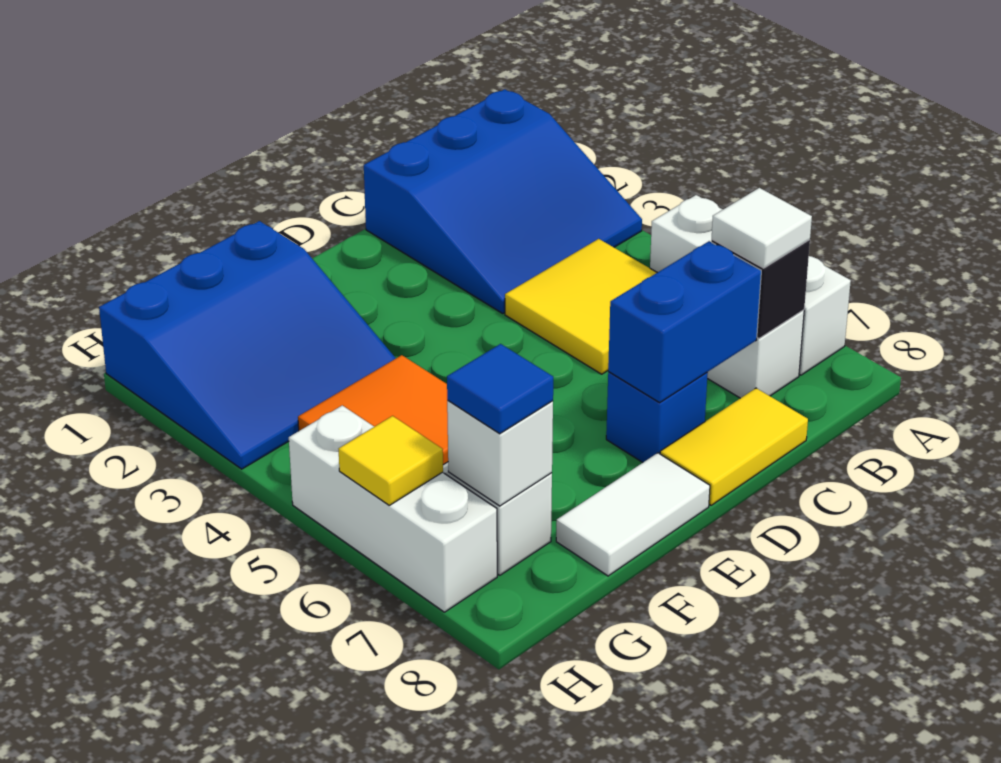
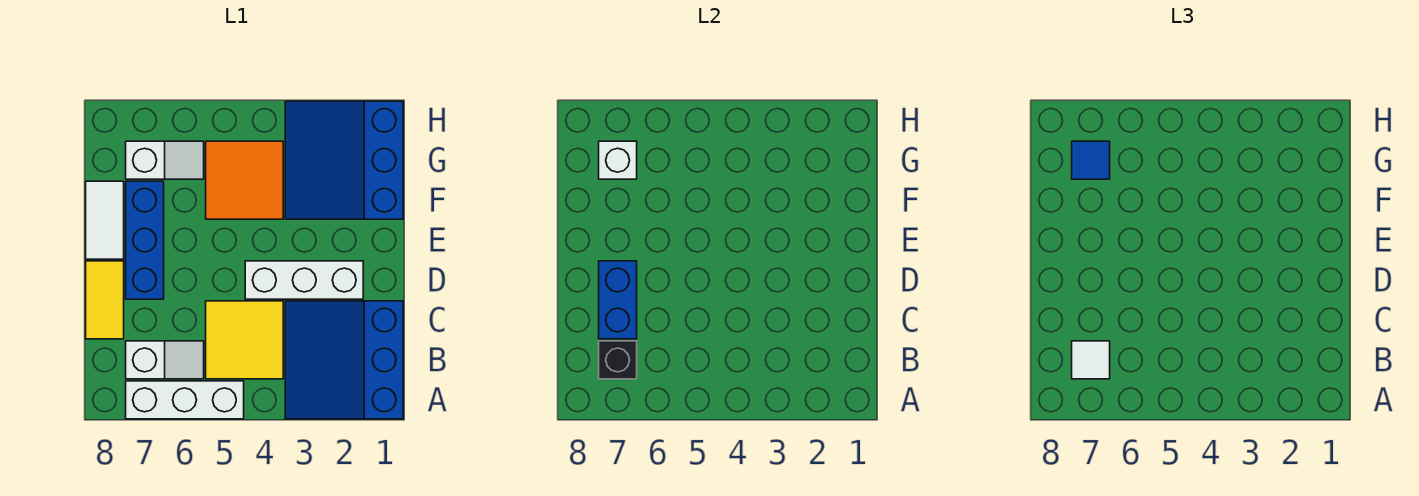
blue brick D7 level 1 -> blue brick D7:F7 level 1
white brick H5:H7 level 1 -> white brick D2:D4 level 1
yellow tile H6 level 2 -> none

